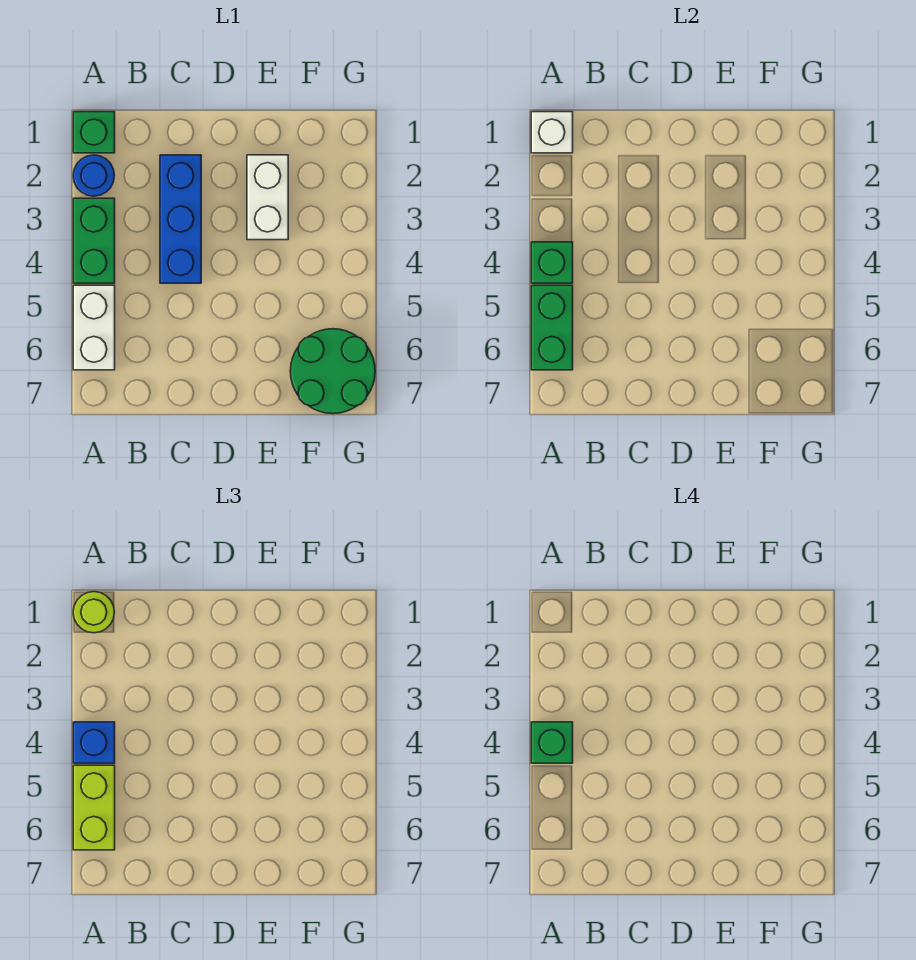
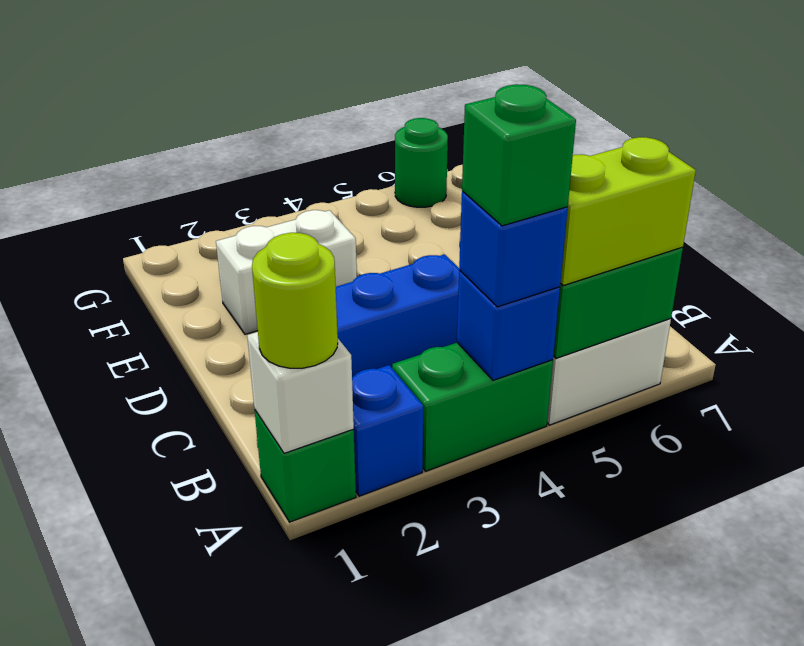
blue round brick A2 level 1 -> blue brick A2 level 1
green brick A4 level 2 -> blue brick A4 level 2
green round brick F6:G7 level 1 -> green round brick G6 level 1

